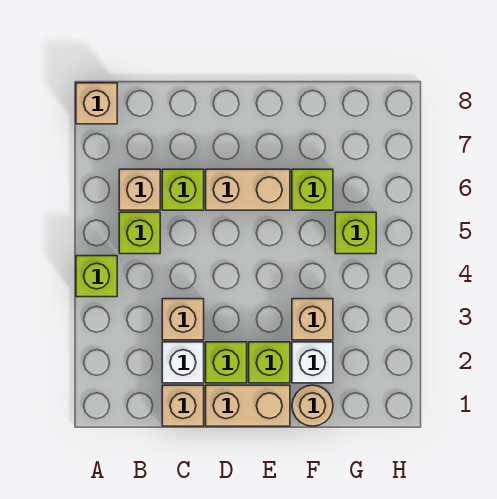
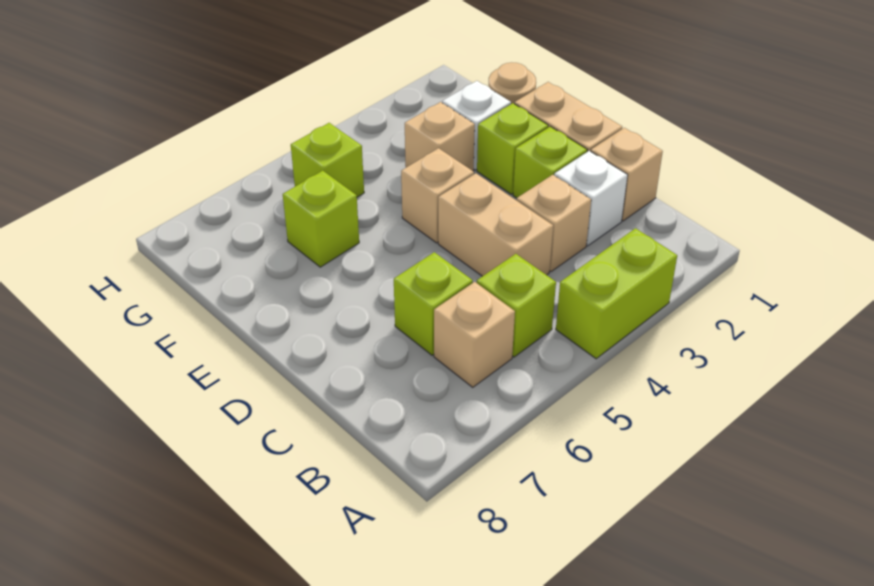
lime brick A4 level 1 -> lime brick A3:A4 level 1
tan brick A8 level 1 -> tan brick E4 level 1
tan brick D6:E6 level 1 -> tan brick C4:D4 level 1

